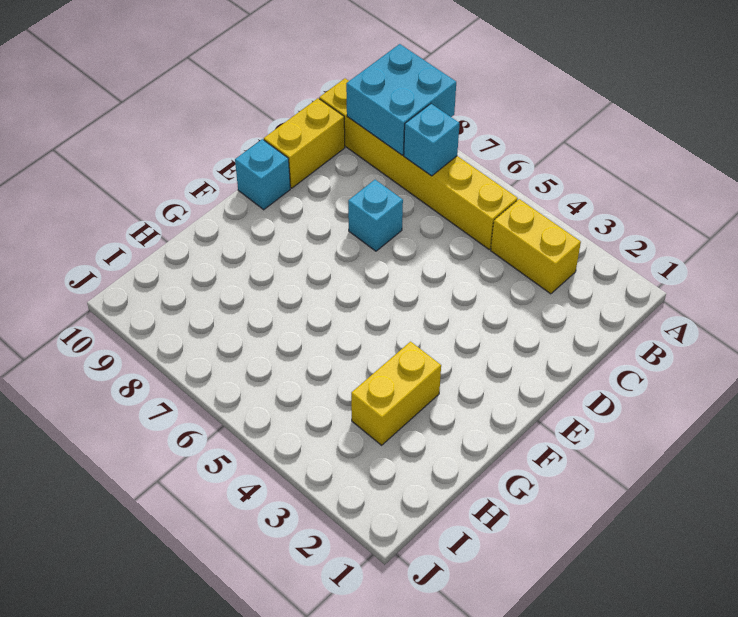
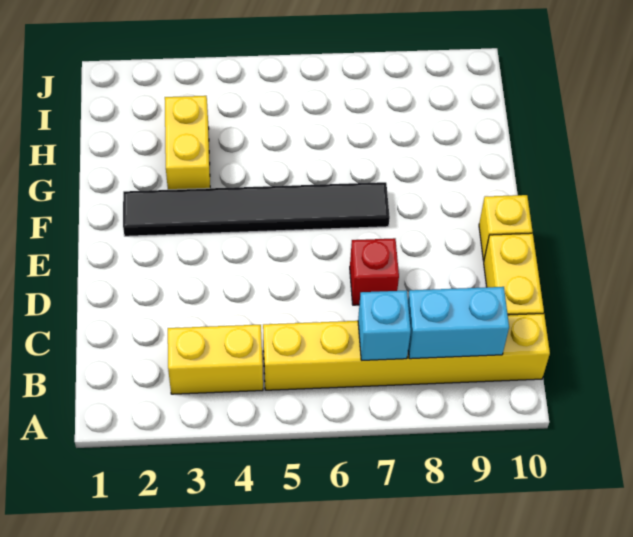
cyan brick A8:B9 level 2 -> cyan brick B8:B9 level 2
cyan brick D7 level 1 -> red brick D7 level 1
cyan brick E10 level 1 -> yellow brick E10 level 1
none -> black tile F2:F7 level 1

